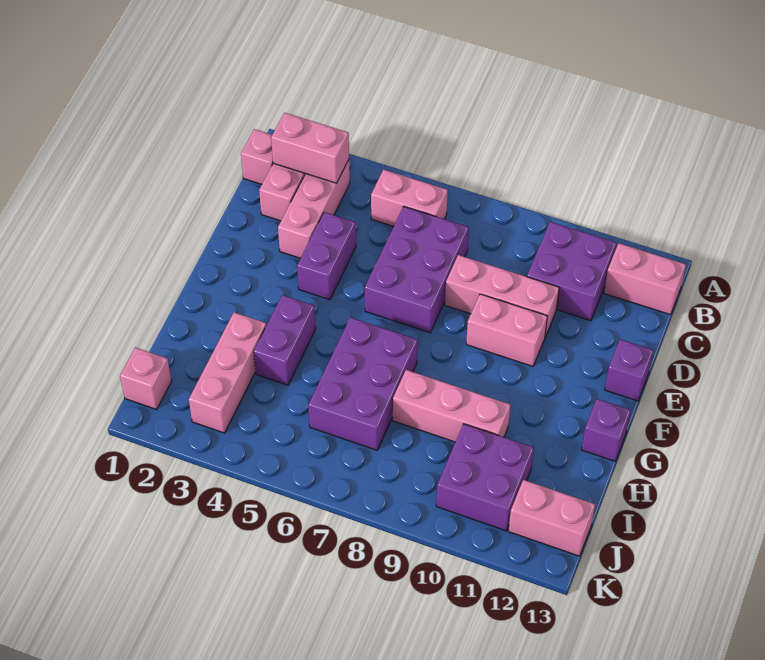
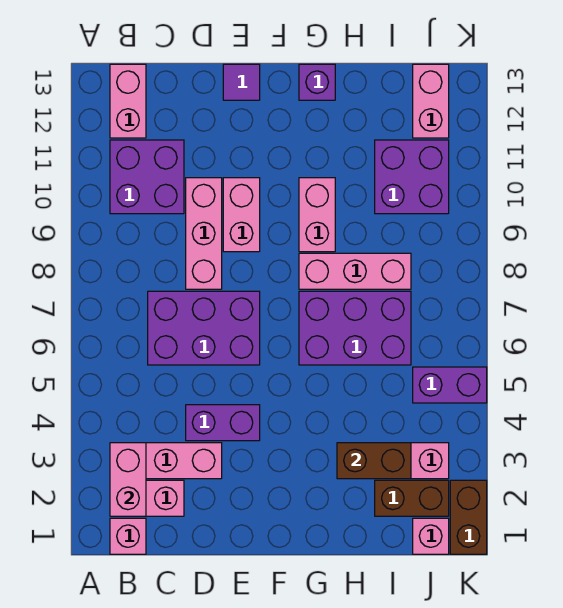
pink brick B5:B6 level 1 -> pink brick G9:G10 level 1
purple brick E13 level 1 -> purple tile E13 level 1
purple brick G4:H4 level 1 -> purple brick J5:K5 level 1
none -> brown brick H3:I3 level 2
pink brick H8:H10 level 1 -> pink brick G8:I8 level 1
none -> brown brick I2:J2 level 1
none -> brown brick K1:K2 level 1

